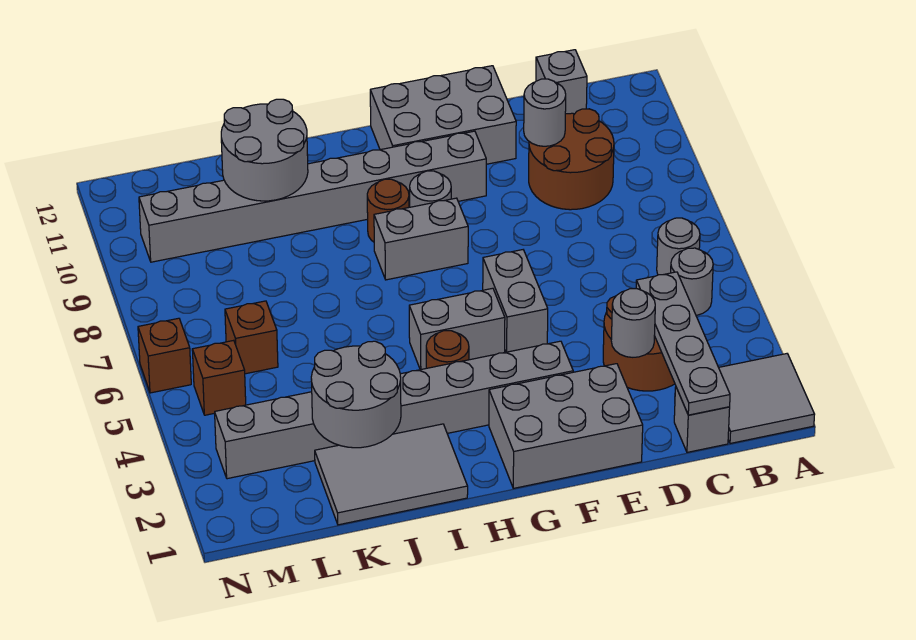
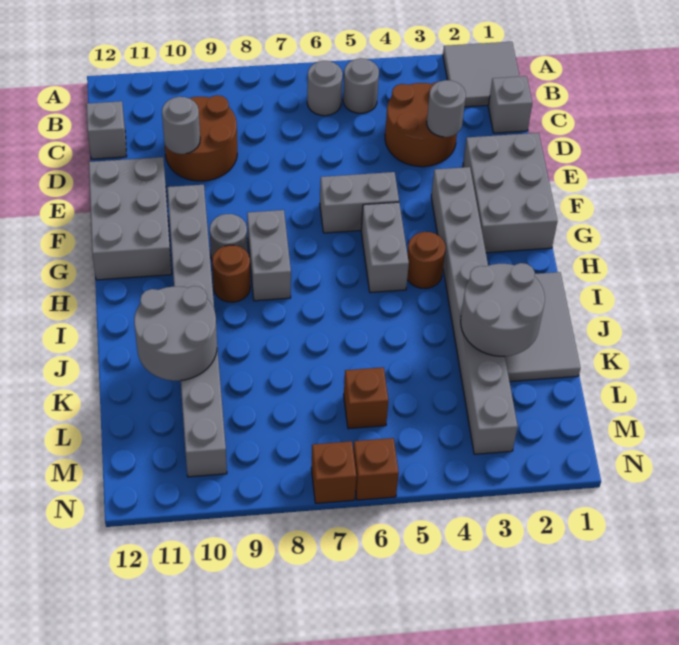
grey plate C1:C4 level 2 -> none
brown brick M5 level 1 -> brown brick N7 level 1

